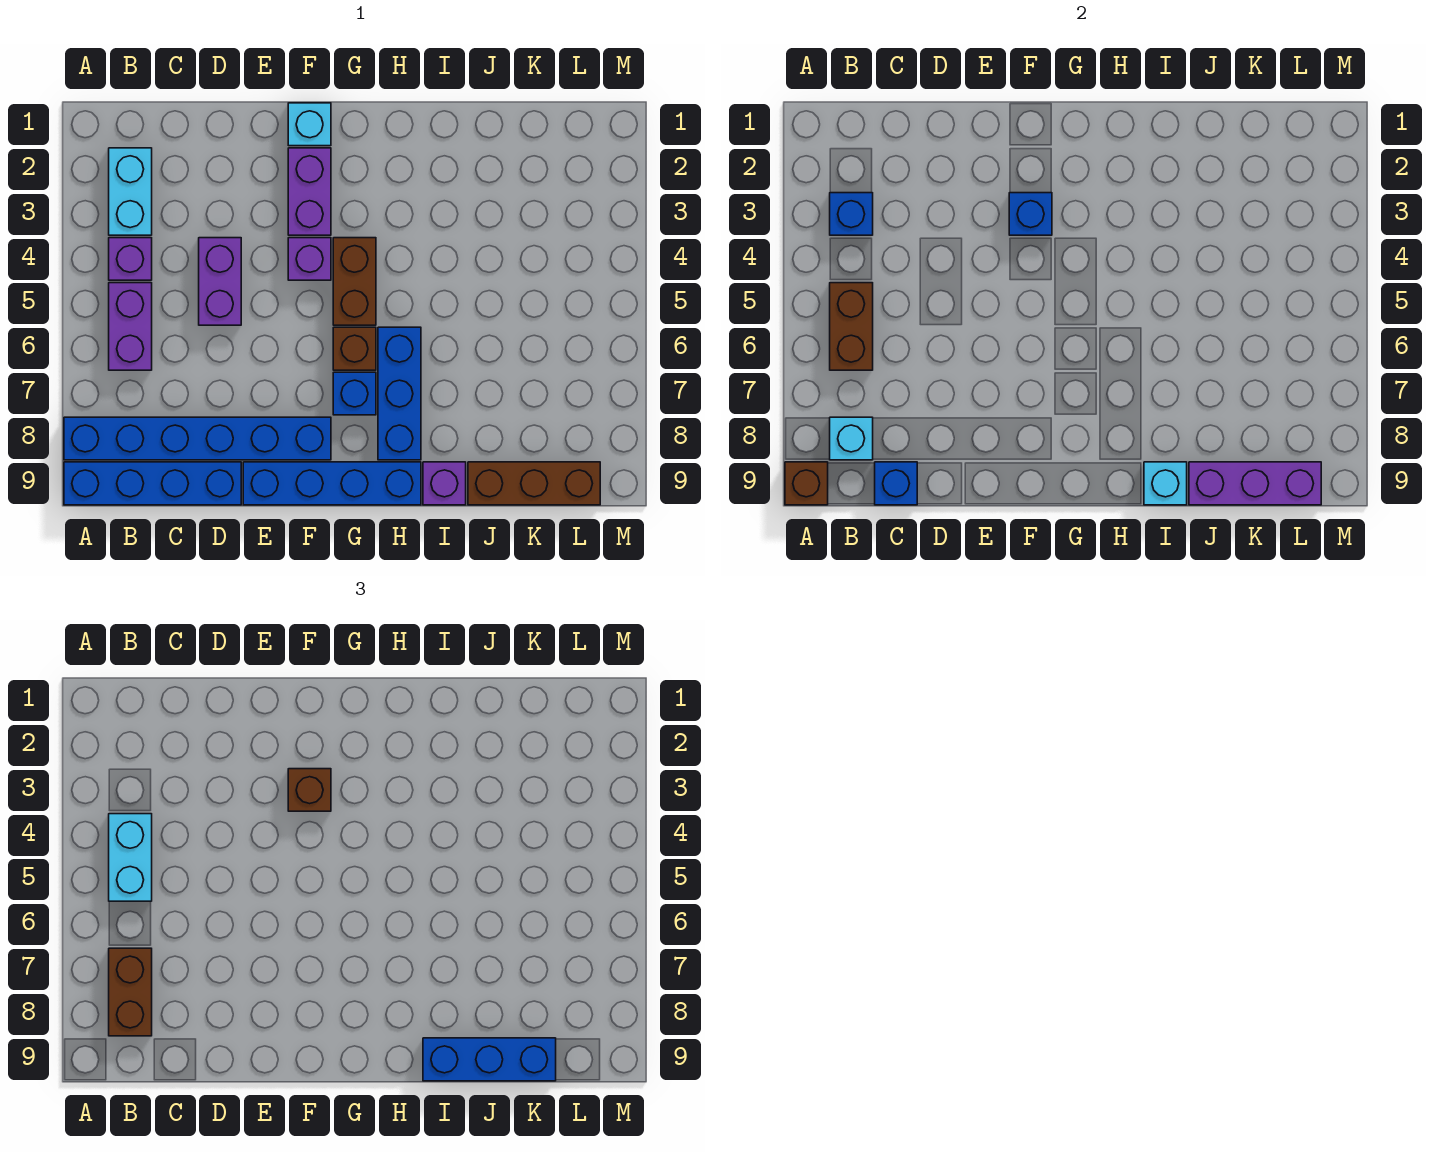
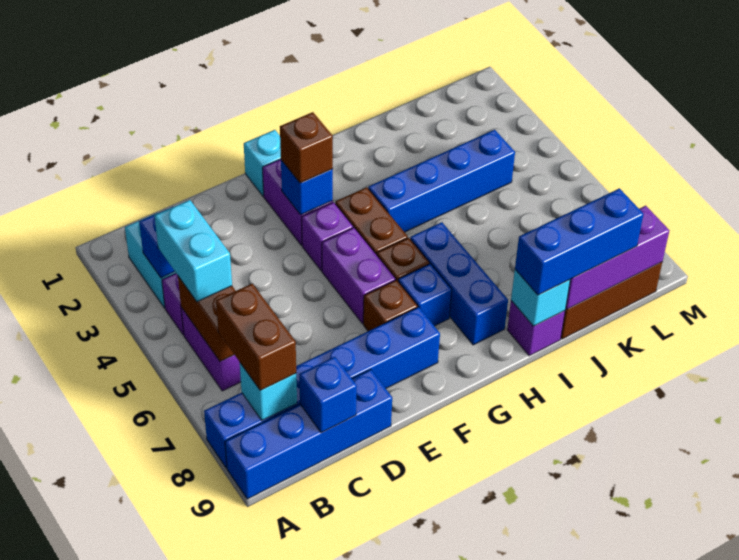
brown brick A9 level 2 -> brown brick F7 level 1
purple brick D4:D5 level 1 -> purple brick F5:F6 level 1
blue brick E9:H9 level 1 -> blue brick H4:K4 level 1

